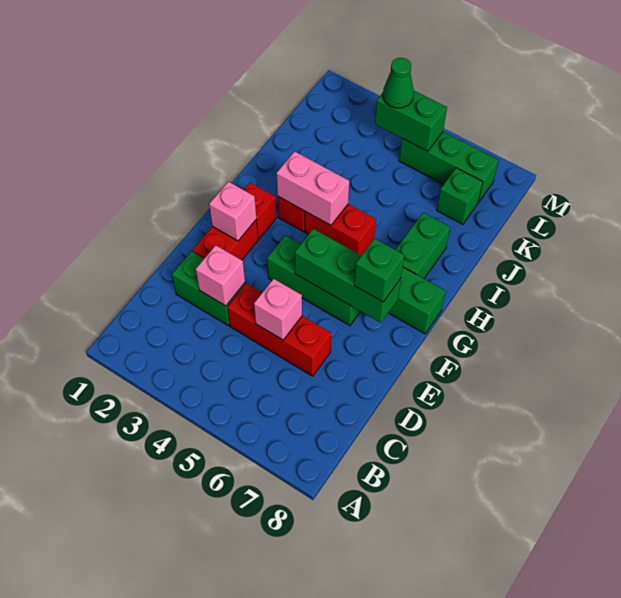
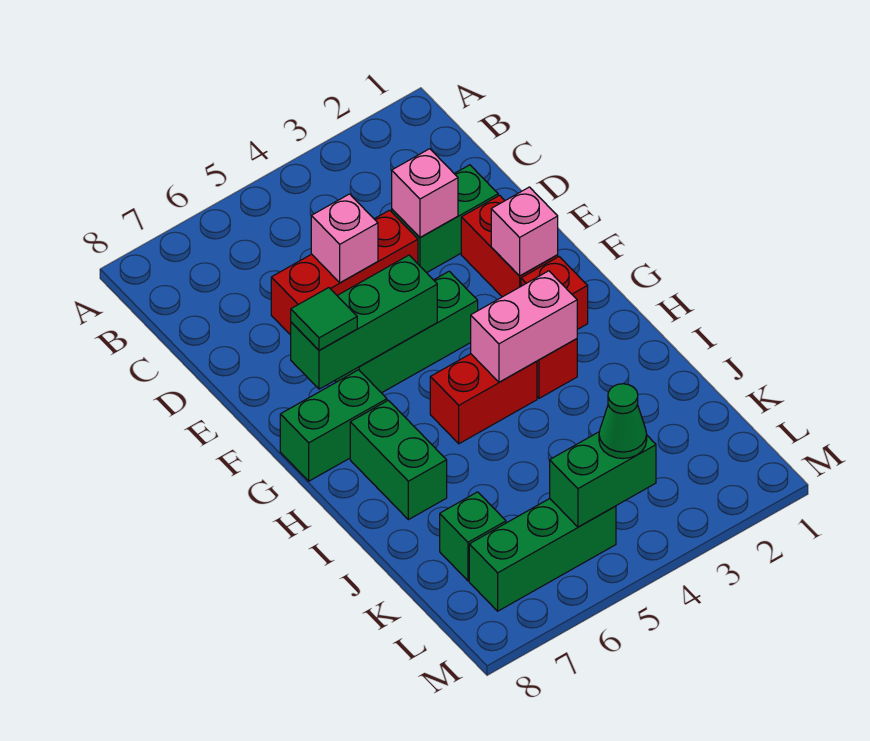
green brick F7 level 3 -> green tile F7 level 3

